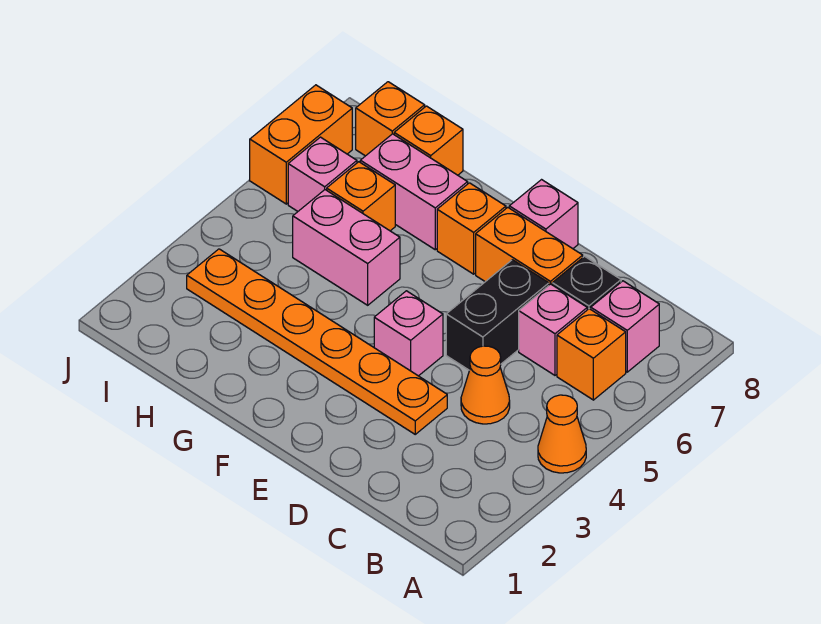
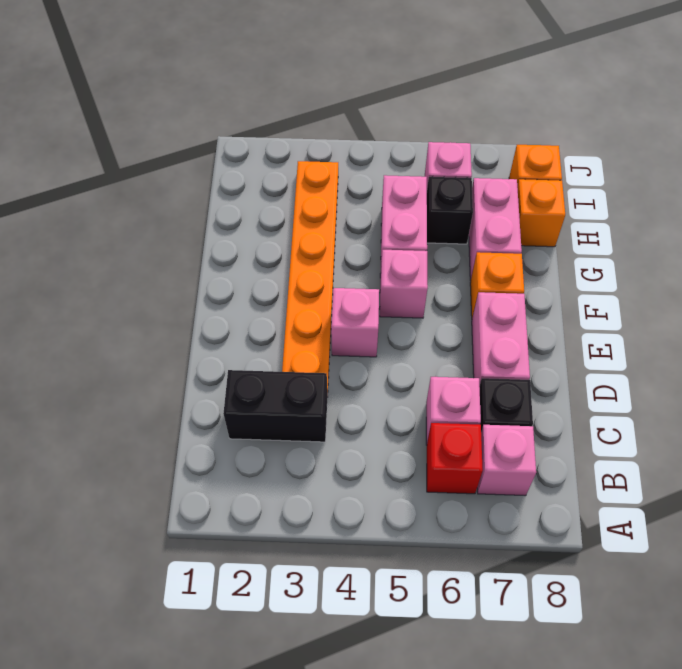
orange cone A4 level 1 -> none
orange brick B6 level 1 -> red brick B6 level 1
orange cone C4 level 1 -> none
black brick D5:D6 level 1 -> black brick C2:C3 level 1
orange brick D7:E7 level 1 -> pink brick D7:E7 level 1
pink brick E8 level 1 -> pink brick F5 level 1
orange brick H6 level 1 -> black brick H6 level 1
orange brick J6:J7 level 1 -> none

